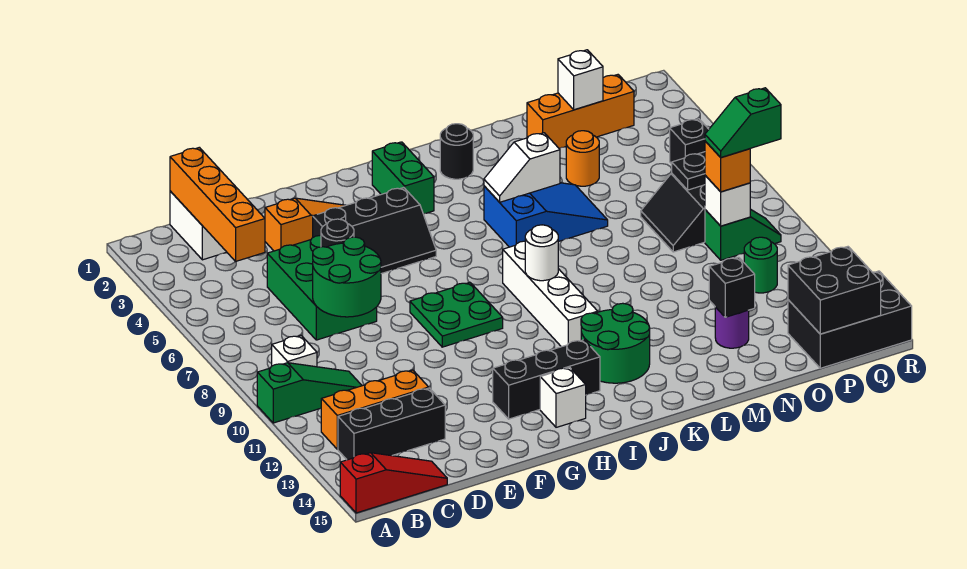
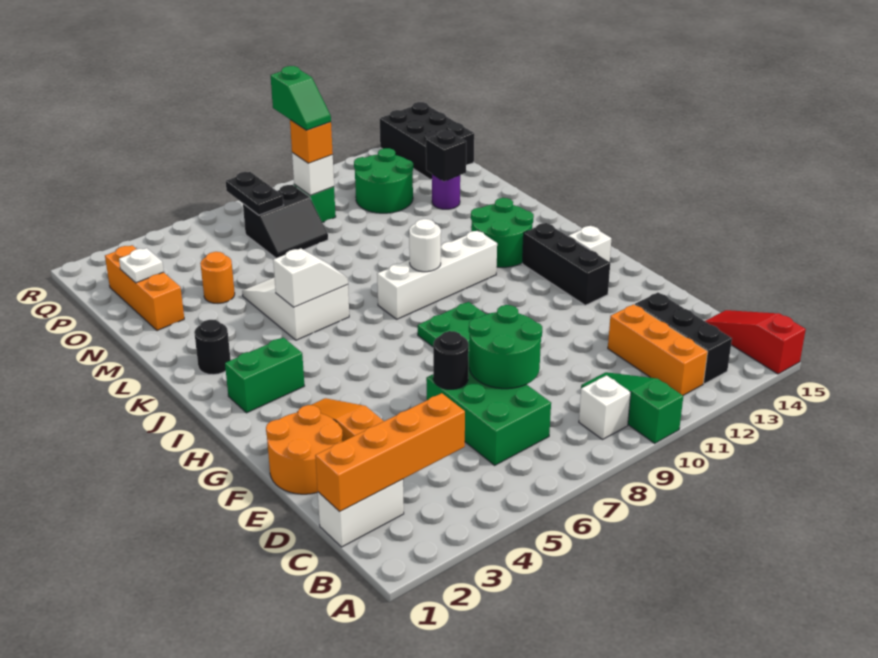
green brick D5:E7 level 1 -> green brick C6:E7 level 1
none -> orange round brick E1:F2 level 1
black slope F4:H5 level 1 top 4 -> none
blue slope K5:M6 level 1 top K -> white slope K5:M6 level 1 top K
white slope K5:L5 level 2 top L -> white slope K5:K6 level 2 top 5
white brick O2 level 2 -> white plate O2 level 2
green round brick P11 level 1 -> green round brick O11:P12 level 1
black brick P14:Q15 level 2 -> none
black brick Q5 level 1 -> none

